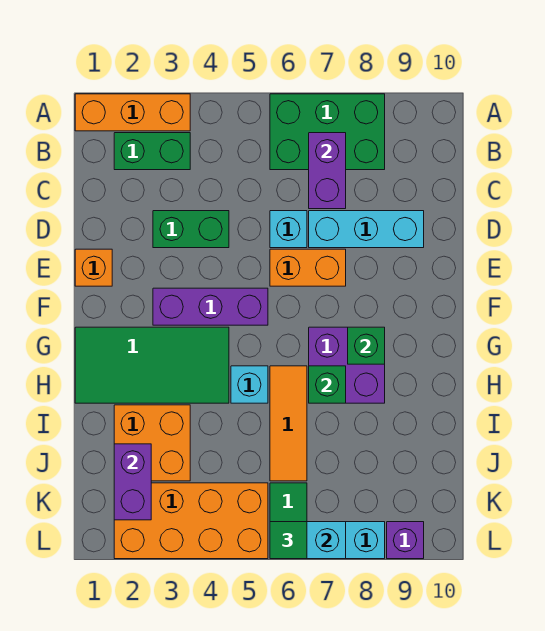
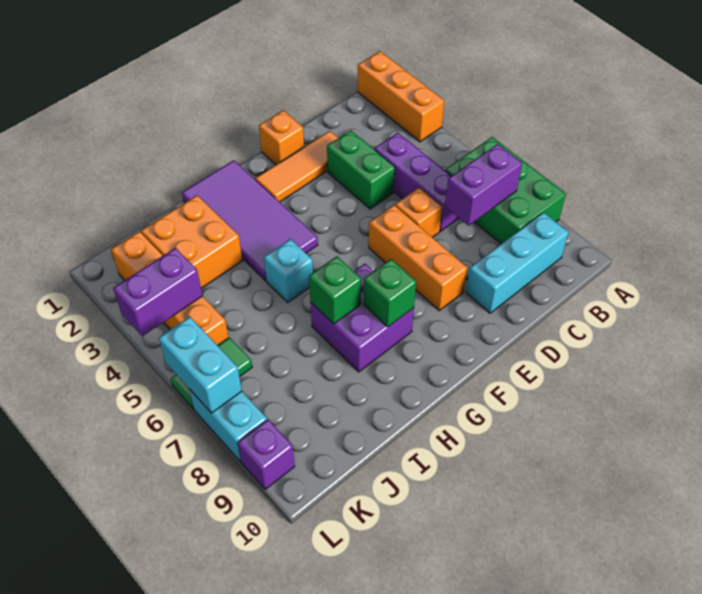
green brick B2:B3 level 1 -> none
cyan brick D6 level 1 -> orange brick D6 level 1
cyan brick D7:D9 level 1 -> cyan brick B9:D9 level 1
orange brick E6:E7 level 1 -> orange brick E6:E8 level 1
purple brick F3:F5 level 1 -> purple brick C4:C6 level 1
green tile G1:H4 level 1 -> purple tile G1:H4 level 1
orange tile H6:J6 level 1 -> orange tile D2:F2 level 1
purple brick J2:K2 level 2 -> purple brick K4:L4 level 2
orange brick K2:L5 level 1 -> orange brick K2:K5 level 1
green tile L6 level 3 -> none

